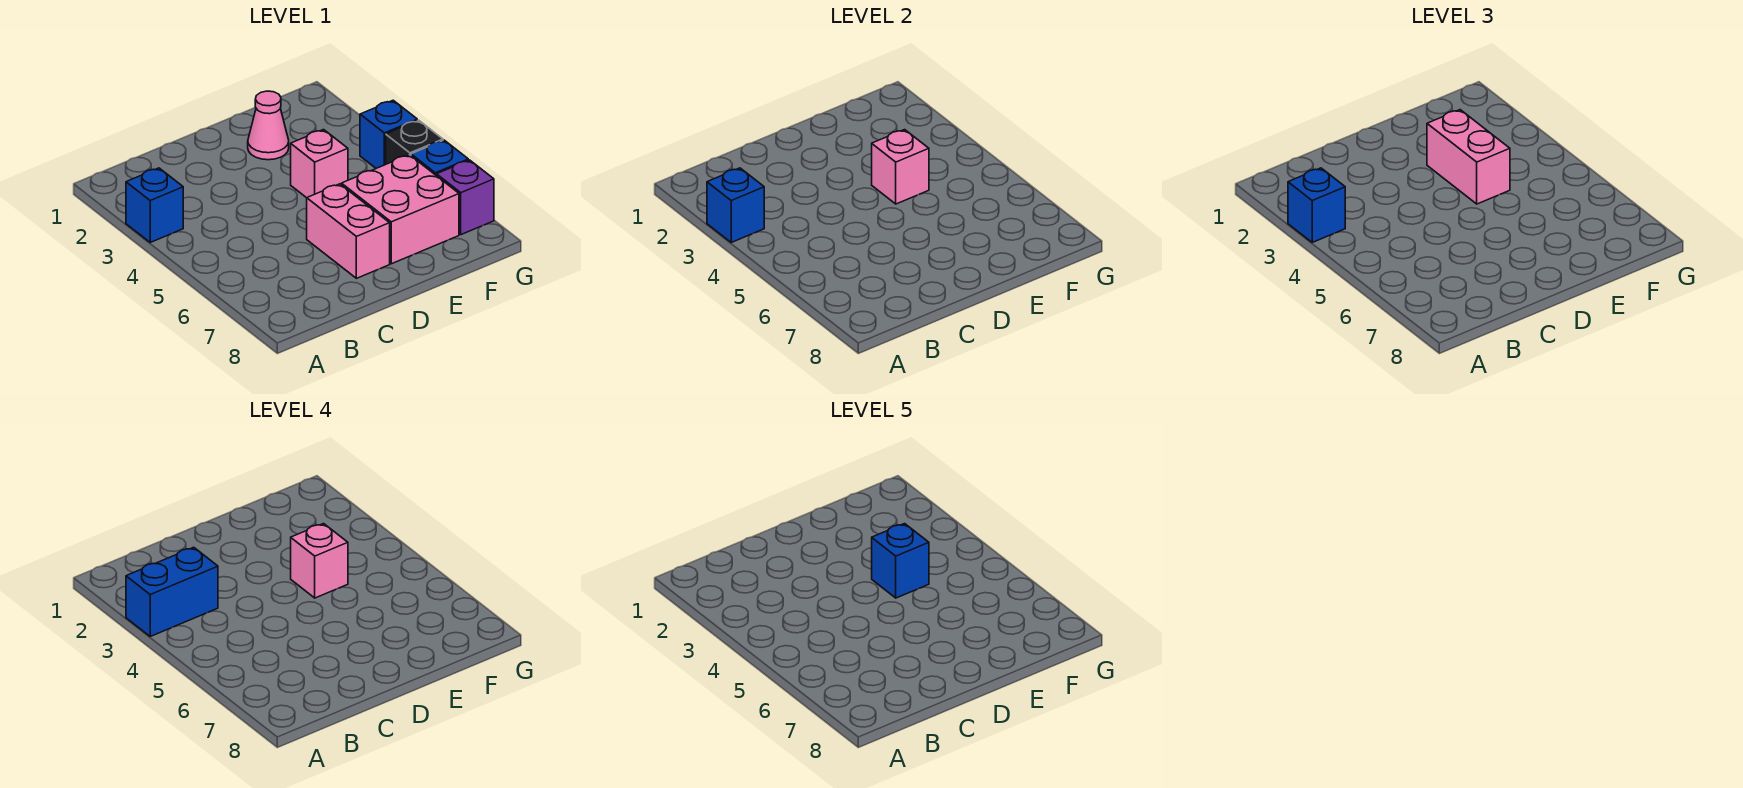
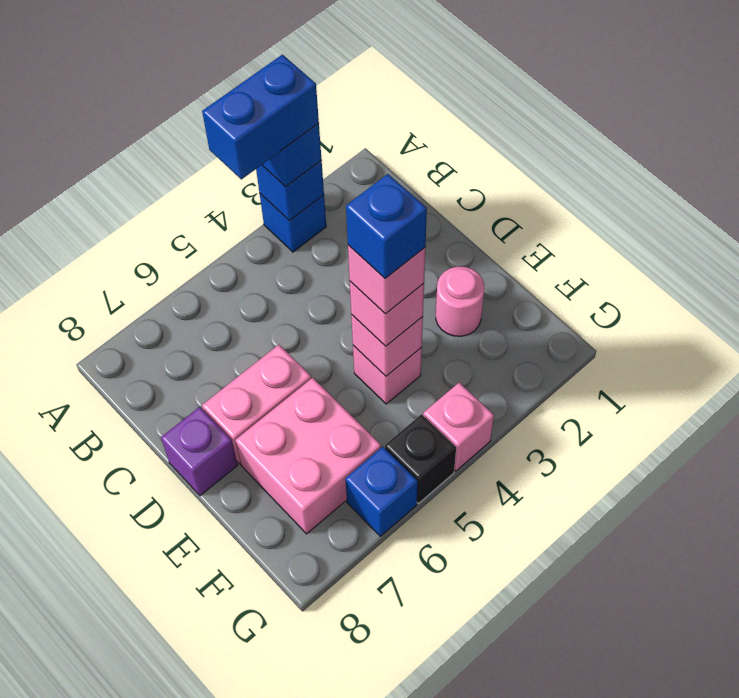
blue brick A3:B3 level 4 -> blue brick A3:A4 level 4
pink cone E2 level 1 -> pink round brick E2 level 1
pink brick E3:E4 level 3 -> pink brick E4 level 3
blue brick G4 level 1 -> pink brick G4 level 1
purple brick G7 level 1 -> purple brick D8 level 1

